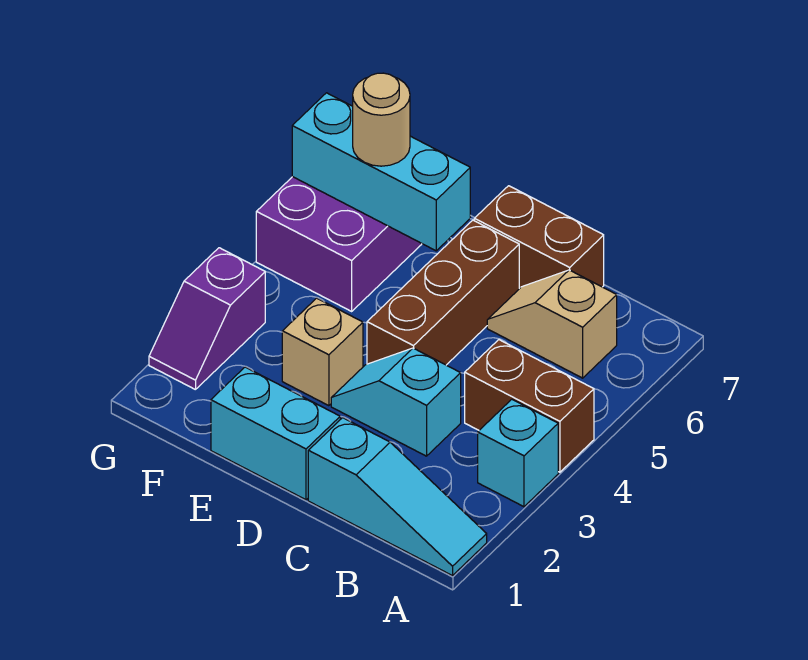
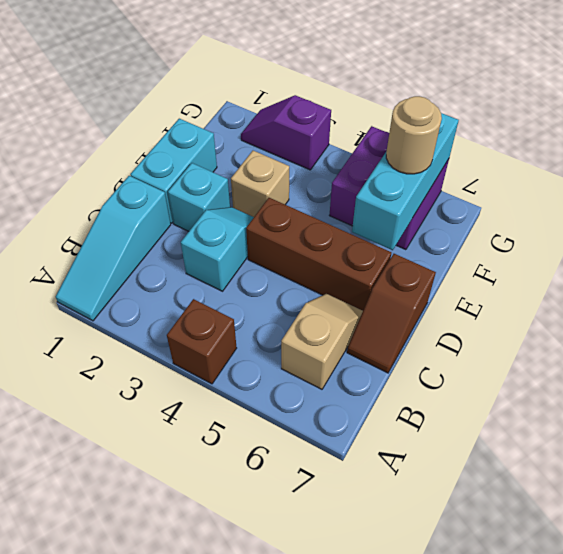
cyan brick A3 level 1 -> cyan brick D2 level 1
brown brick A4:B4 level 1 -> brown brick A4 level 1
brown brick C7:D7 level 1 -> brown slope C7:D7 level 1 top D

